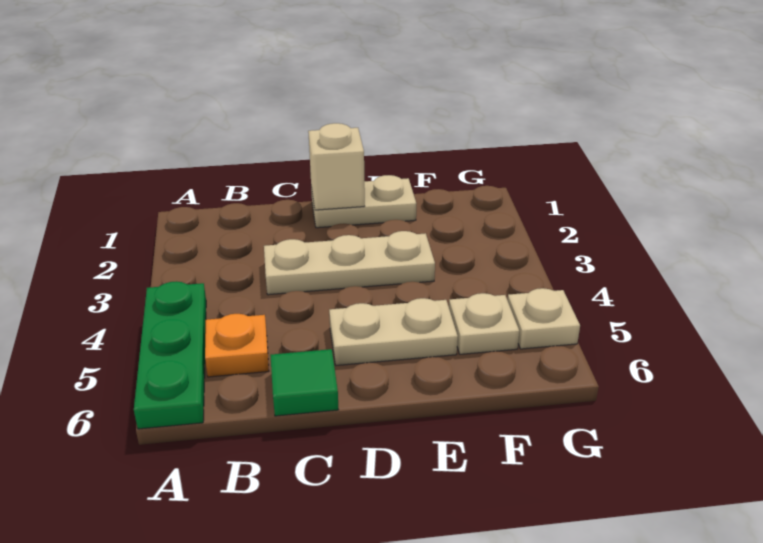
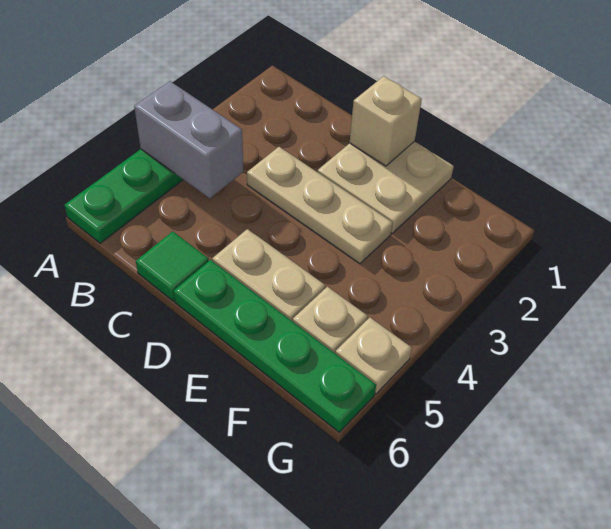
none -> grey brick A4:B4 level 2
orange plate B5 level 1 -> none
tan plate D1:E1 level 1 -> tan plate D1:E2 level 1
none -> green plate D6:G6 level 1

